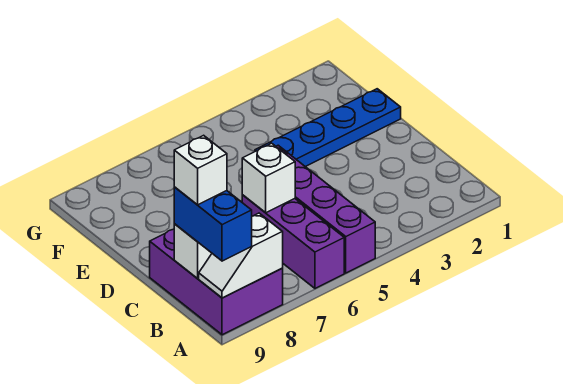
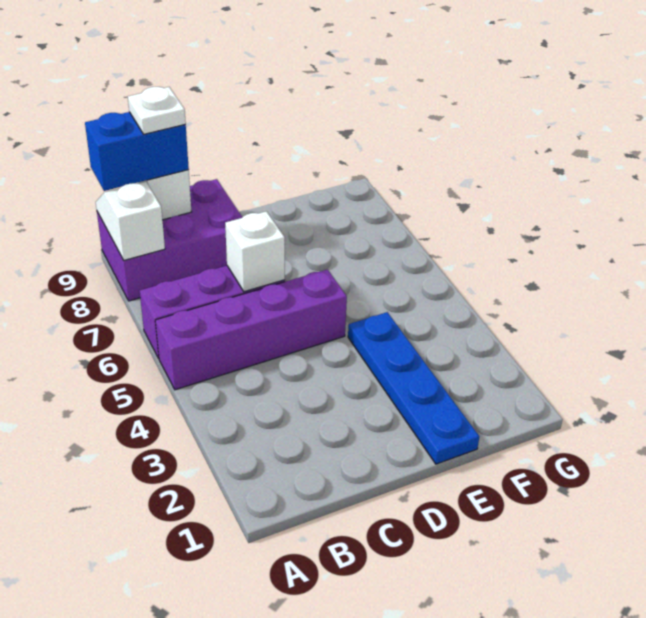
white brick B9 level 4 -> white plate B9 level 4

